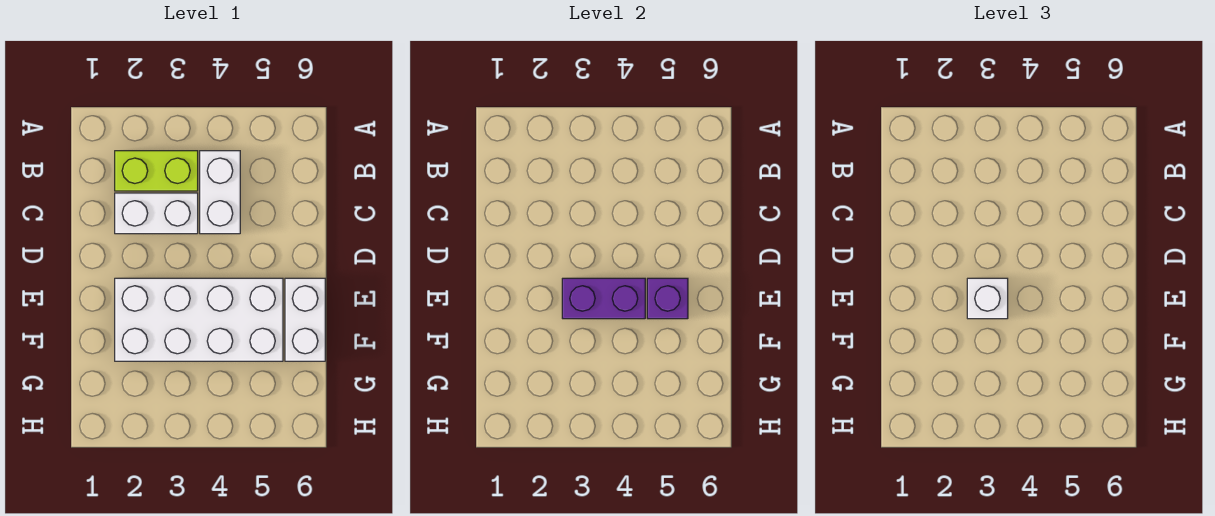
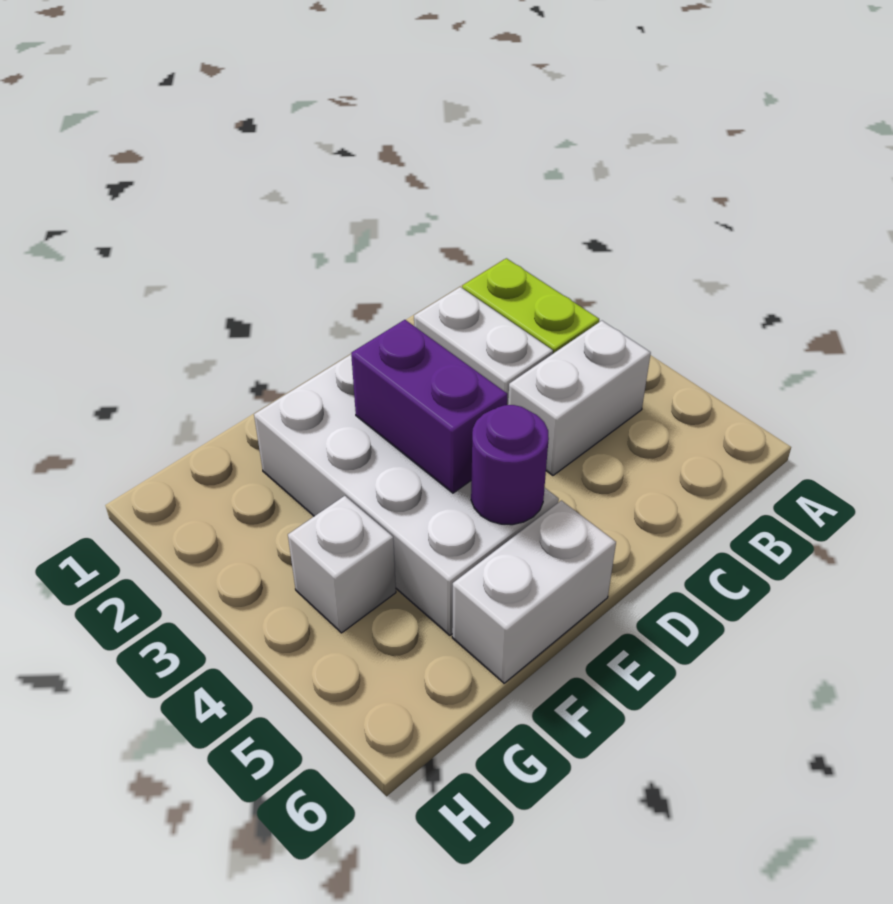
white brick E3 level 3 -> white brick G4 level 1
purple brick E5 level 2 -> purple round brick E5 level 2

